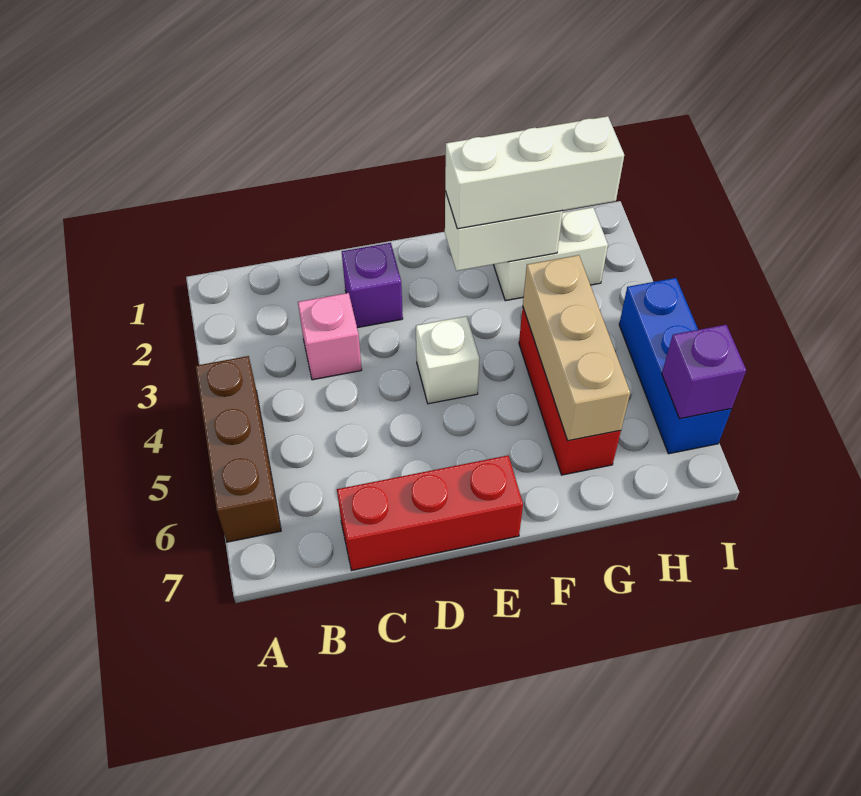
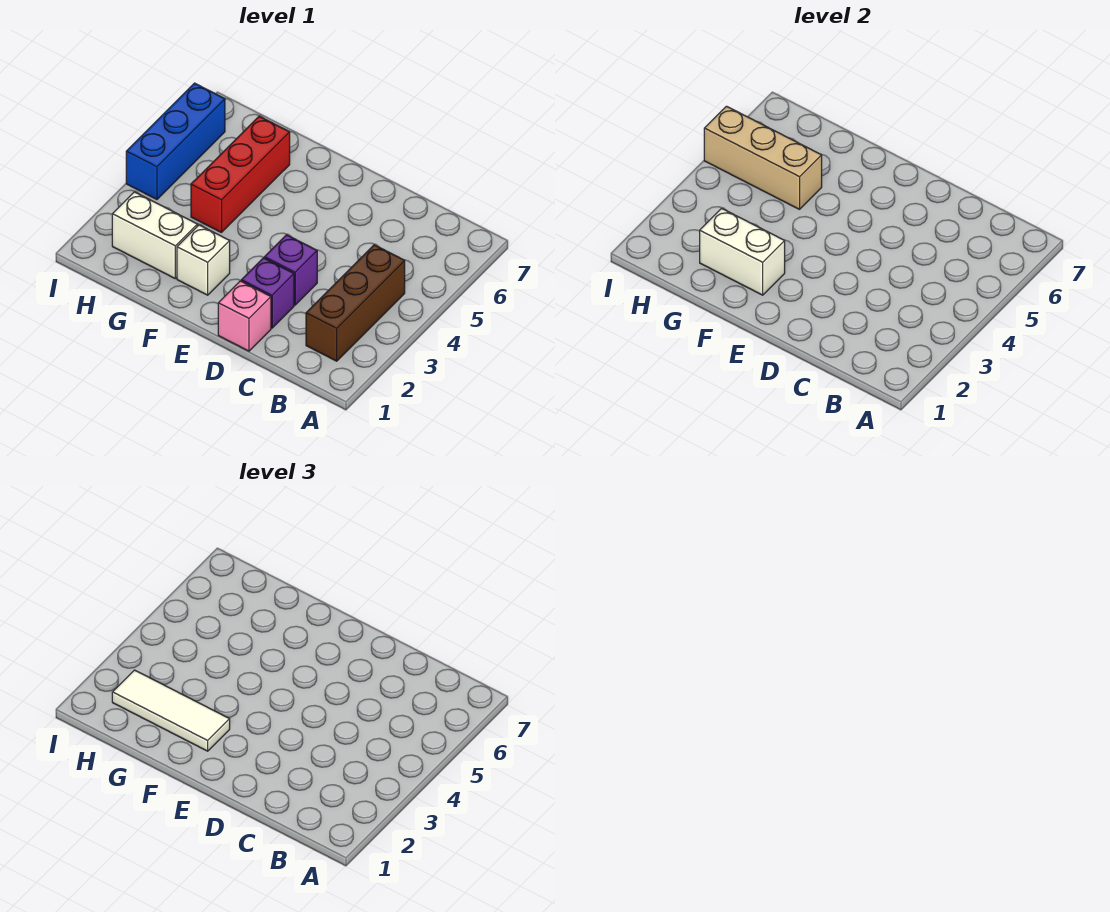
brown brick A4:A6 level 1 -> brown brick B2:B4 level 1
pink brick C3 level 1 -> pink brick D1 level 1
red brick C7:E7 level 1 -> none
white brick E4 level 1 -> white brick F2 level 1
white brick F2:H2 level 3 -> white tile F2:H2 level 3
tan brick G4:G6 level 2 -> tan brick G5:I5 level 2
purple brick I6 level 2 -> purple brick D3 level 1

